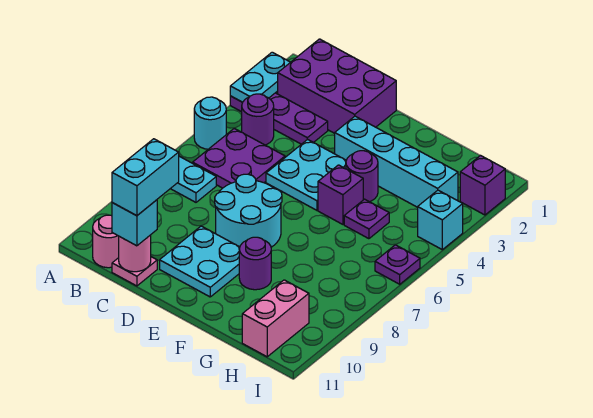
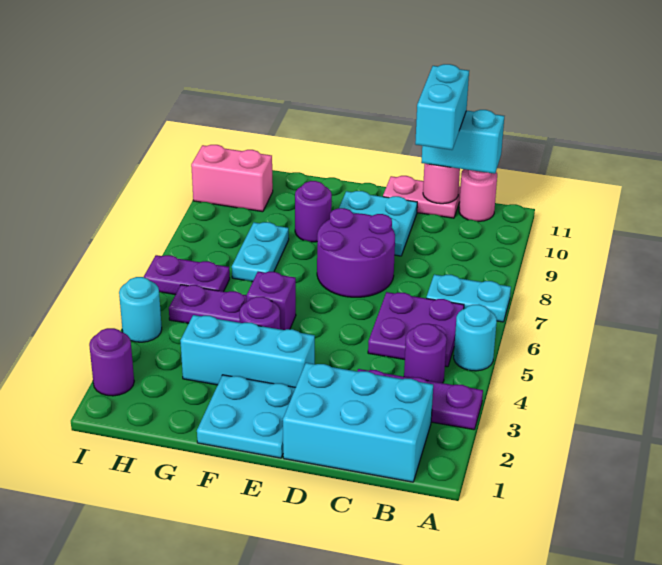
cyan plate A2:A3 level 2 -> cyan plate G7:G8 level 1
purple brick B1:D2 level 1 -> cyan brick B1:D2 level 1
pink plate C11 level 1 -> pink plate C11:D11 level 1
cyan brick C11 level 3 -> cyan brick B11:C11 level 3
cyan plate D4:E5 level 1 -> cyan plate E1:F2 level 1
cyan round brick D7:E8 level 1 -> purple round brick D7:E8 level 1
cyan brick E3:H3 level 1 -> cyan brick E3:G3 level 1
purple plate G5 level 1 -> purple plate G5:H5 level 1
pink brick H10:H11 level 1 -> pink brick H10:I10 level 1
purple brick I2 level 1 -> purple round brick I2 level 1
cyan brick I4 level 1 -> cyan round brick I4 level 1
purple plate I6 level 1 -> purple plate H6:I6 level 1

